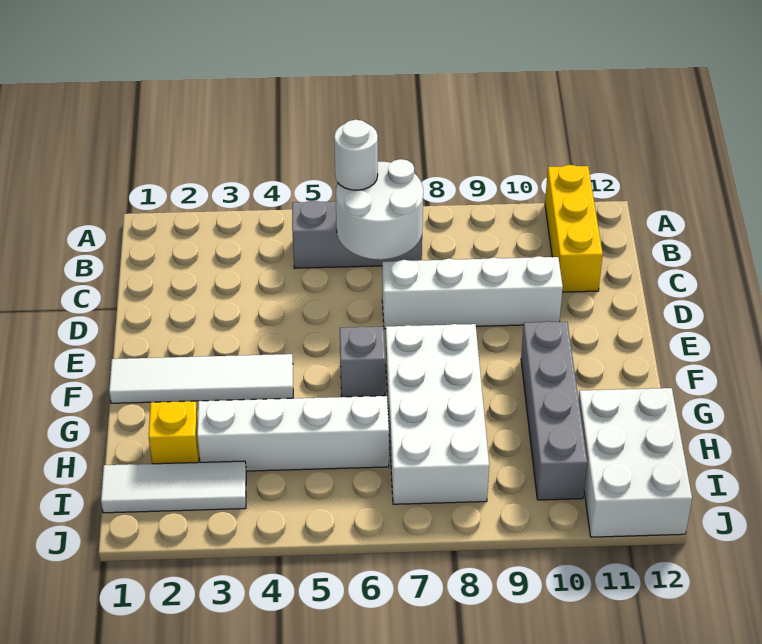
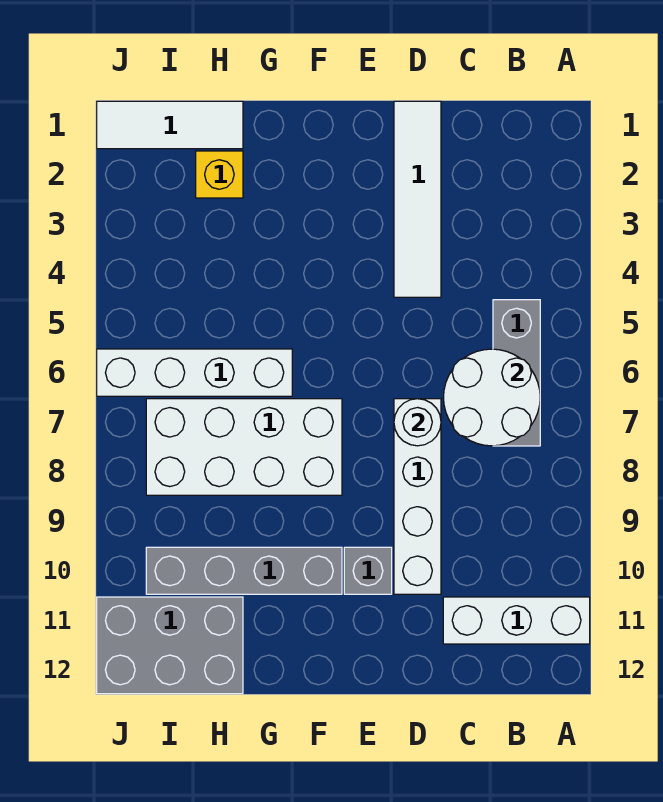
yellow brick A11:C11 level 1 -> white brick A11:C11 level 1
white round brick B6 level 3 -> white round brick D7 level 2
white tile F1:F4 level 1 -> white tile D1:D4 level 1
grey brick F6 level 1 -> grey brick E10 level 1
white brick H3:H6 level 1 -> white brick G6:J6 level 1
white brick H11:J12 level 1 -> grey brick H11:J12 level 1
white tile I1:I3 level 1 -> white tile H1:J1 level 1

